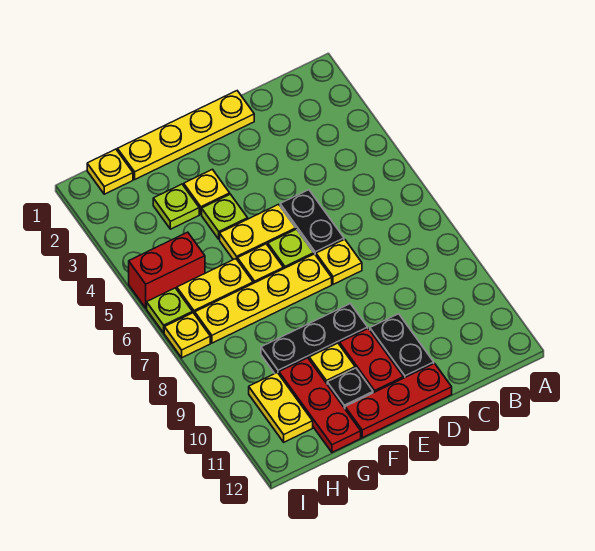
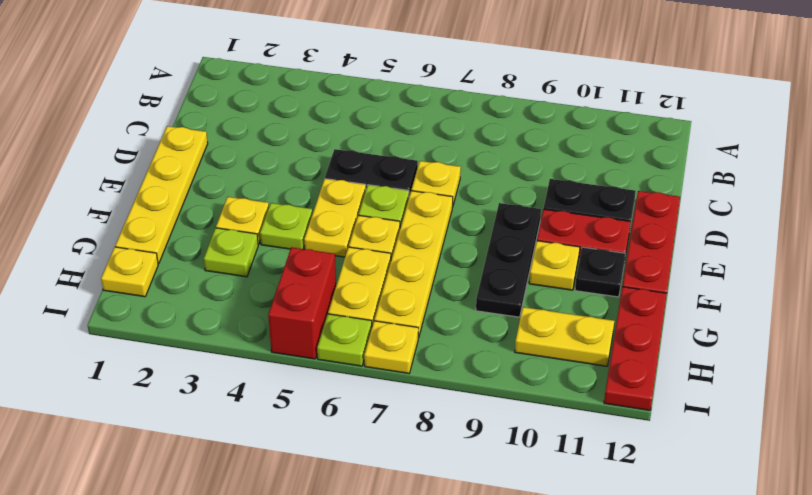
red plate G10:G12 level 1 -> red plate G12:I12 level 1

